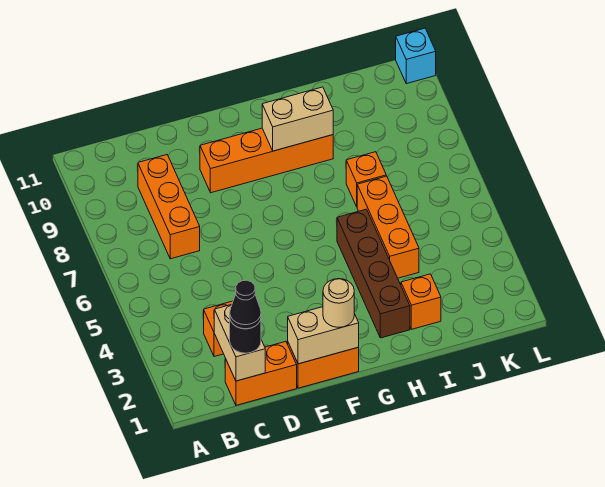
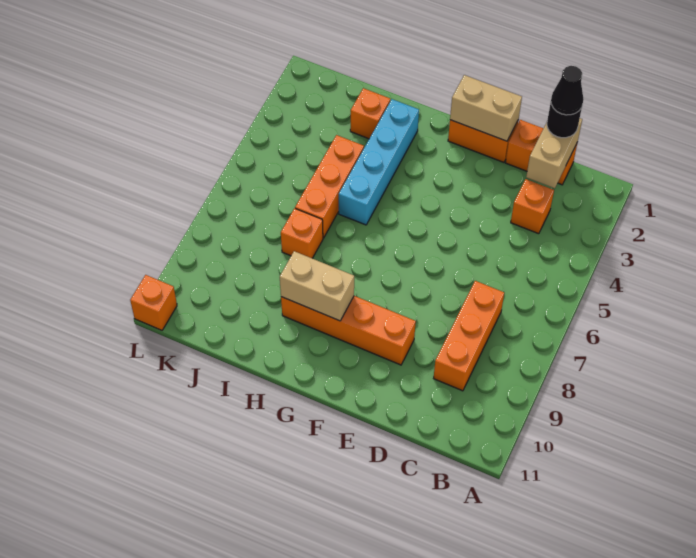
tan round brick F1 level 3 -> none
brown brick H2:H5 level 1 -> cyan brick H2:H5 level 1
cyan brick L11 level 1 -> orange brick L11 level 1

